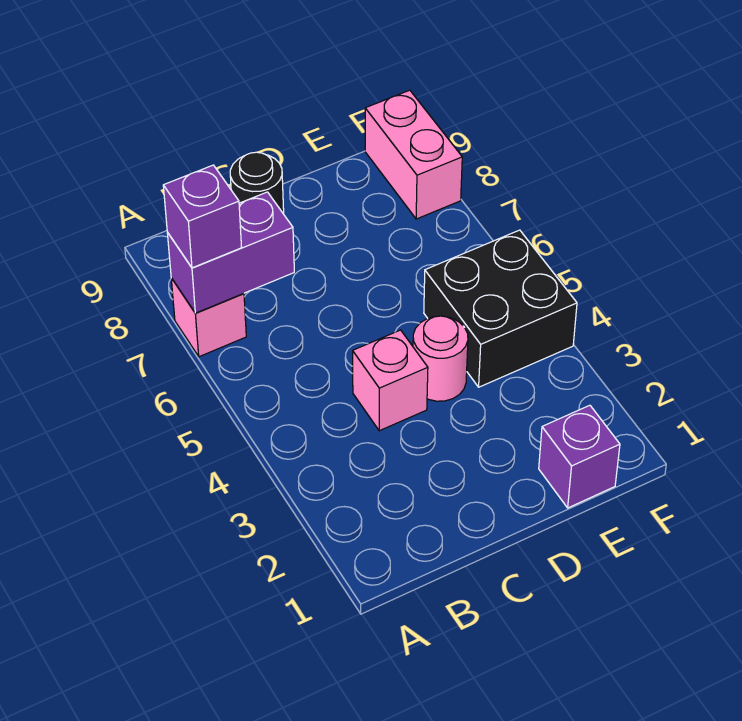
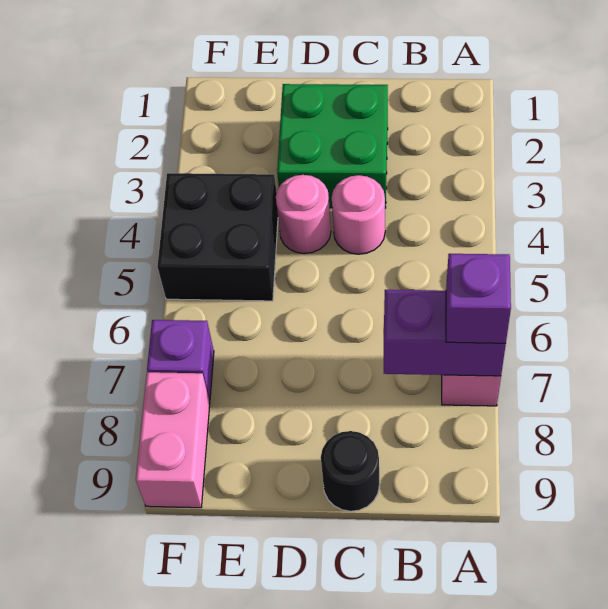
none -> green brick C2:D3 level 1
pink brick C4 level 1 -> pink round brick C4 level 1
purple brick E1 level 1 -> purple brick F7 level 1

